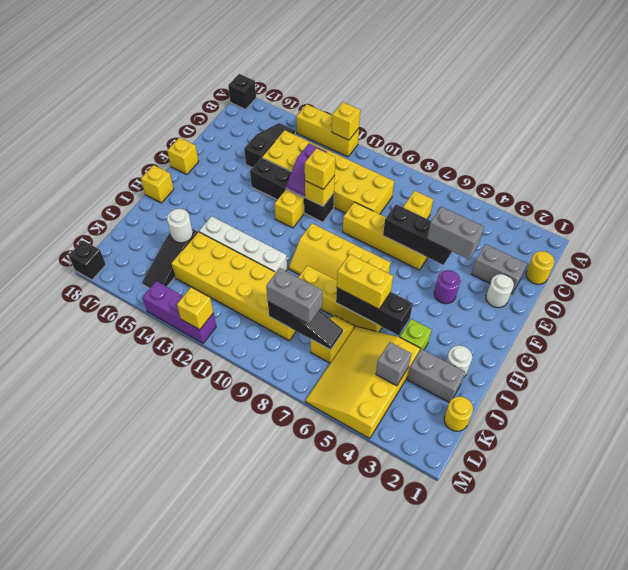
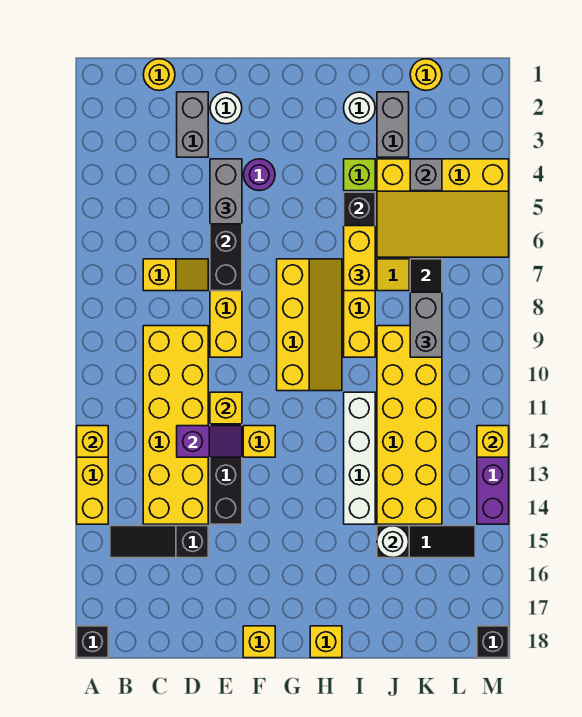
yellow brick E11 level 3 -> none

